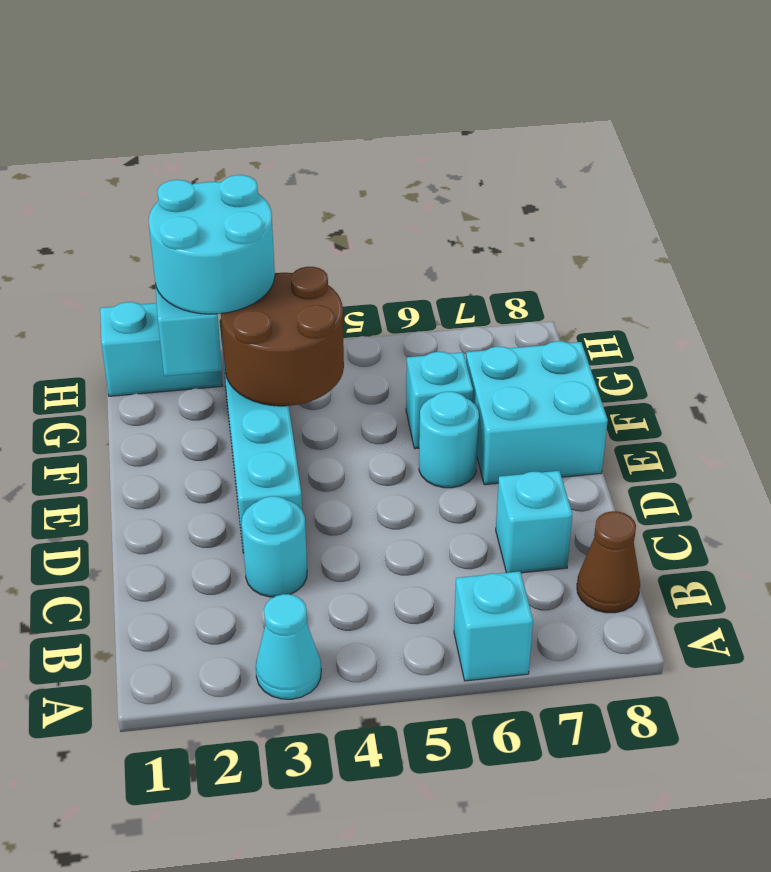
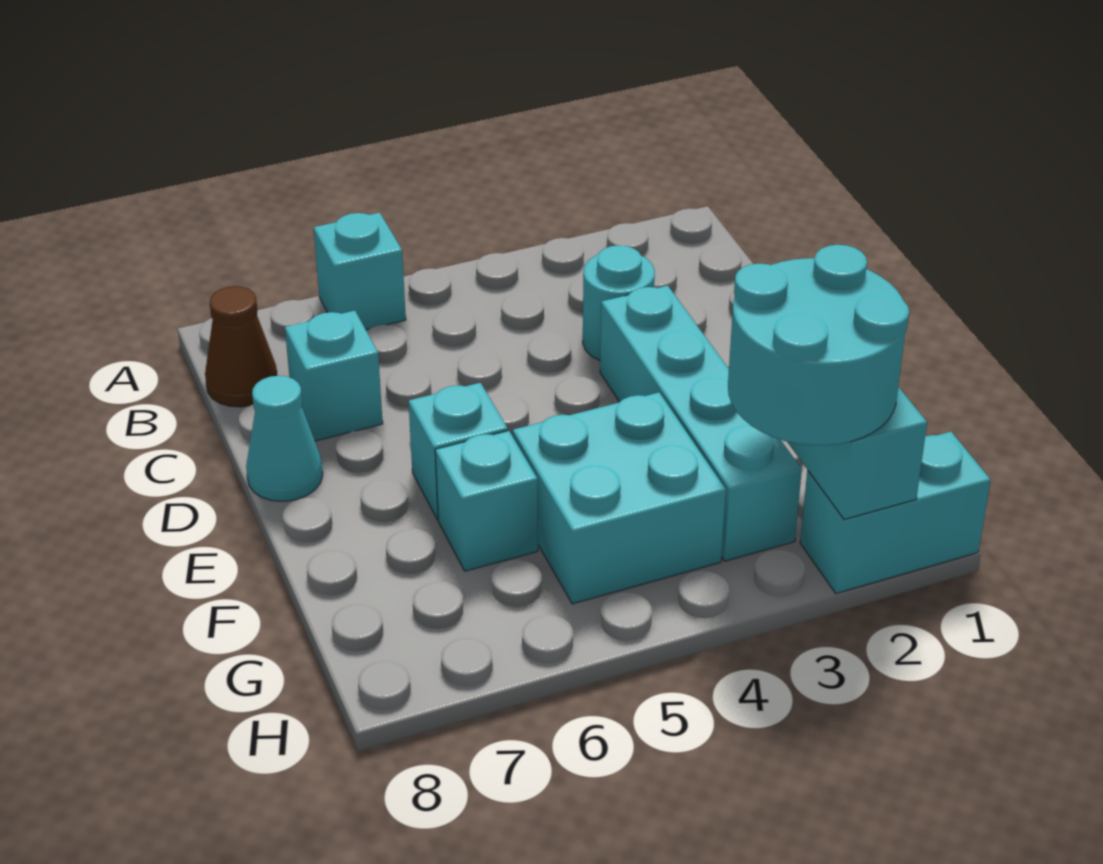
cyan cone A3 level 1 -> cyan cone D8 level 1
cyan round brick E6 level 1 -> cyan brick E6 level 1
cyan brick E7:F8 level 1 -> cyan brick F4:G5 level 1
brown round brick F3:G4 level 2 -> none

